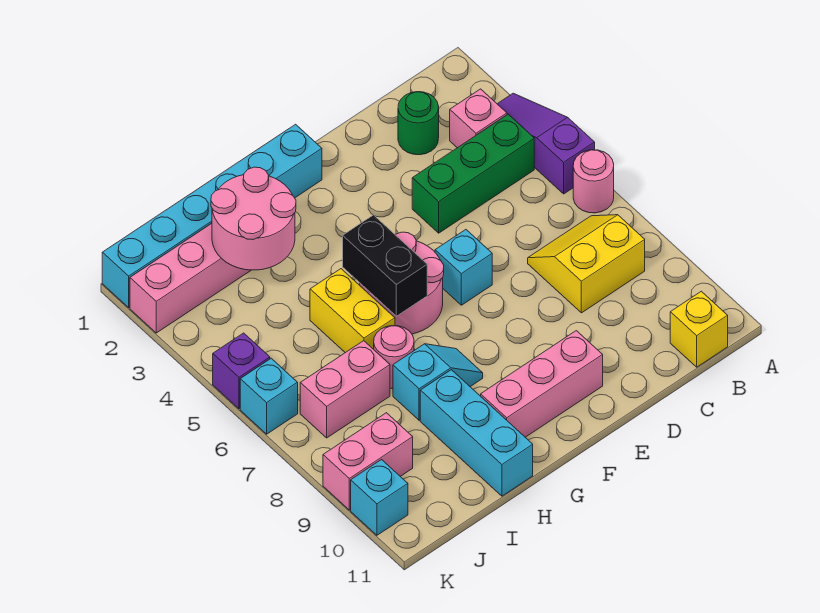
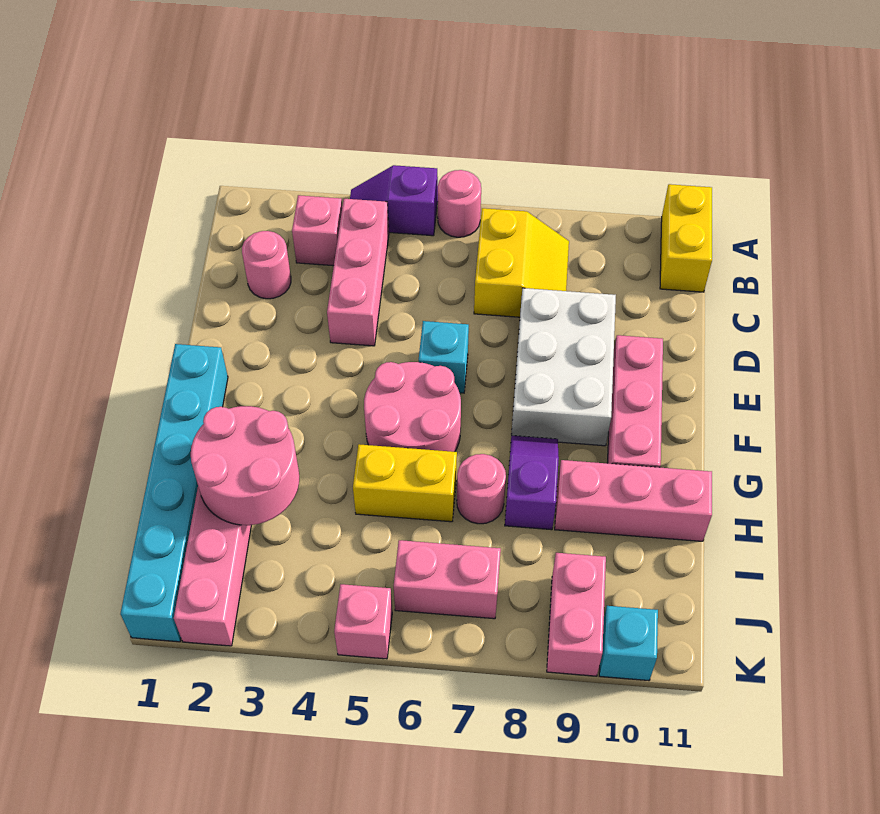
purple slope A3:A5 level 1 top 5 -> purple slope A4:A5 level 1 top 5
green brick B4:D4 level 1 -> pink brick B4:D4 level 1
yellow slope B7:C8 level 1 top 8 -> yellow slope B7:C8 level 1 top 7
yellow brick B11 level 1 -> yellow brick A11:B11 level 1
green round brick C2 level 1 -> pink round brick C2 level 1
none -> white brick D8:F9 level 1
black brick G5:G6 level 2 -> none
cyan slope G8:H8 level 1 top H -> purple slope G8:H8 level 1 top H
cyan brick H9:H11 level 1 -> pink brick H9:H11 level 1
pink brick I7:J7 level 1 -> pink brick J6:J7 level 1
purple brick K5 level 1 -> pink brick K5 level 1
cyan brick K6 level 1 -> none

